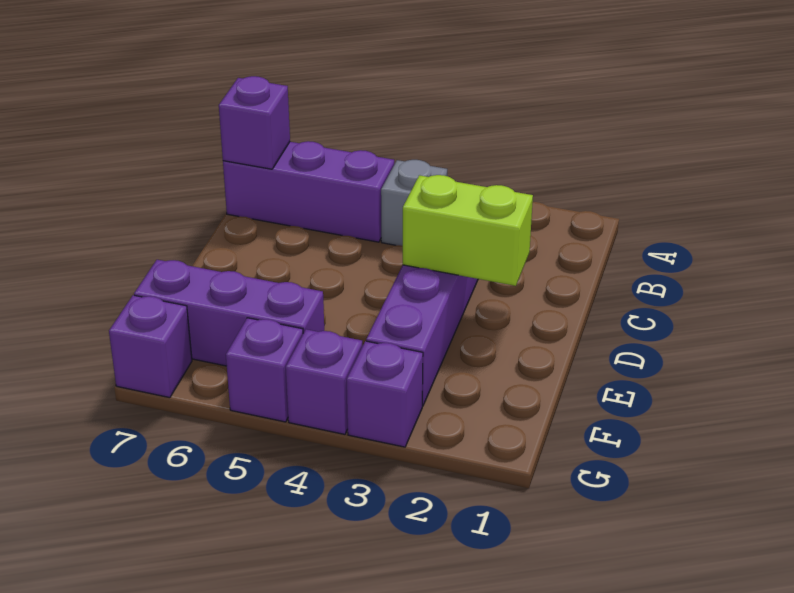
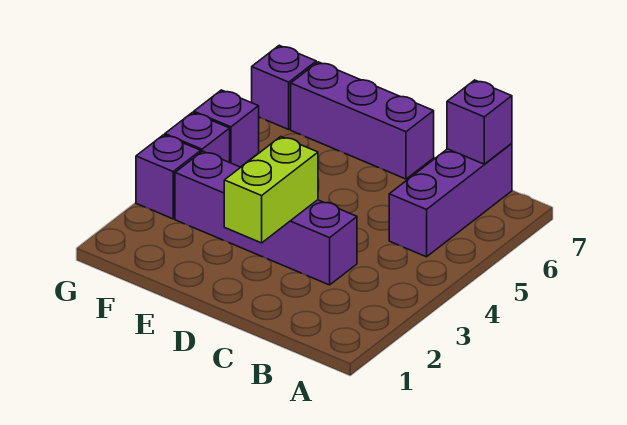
grey brick B4 level 1 -> none
purple brick F5:F7 level 1 -> purple brick D7:F7 level 1

